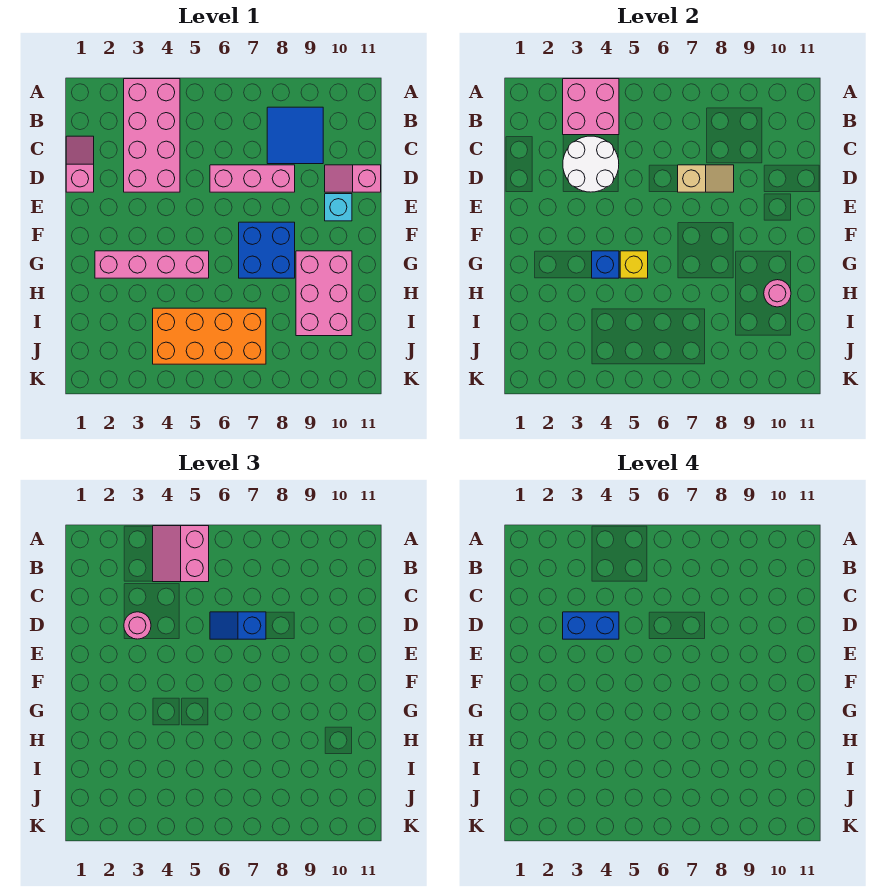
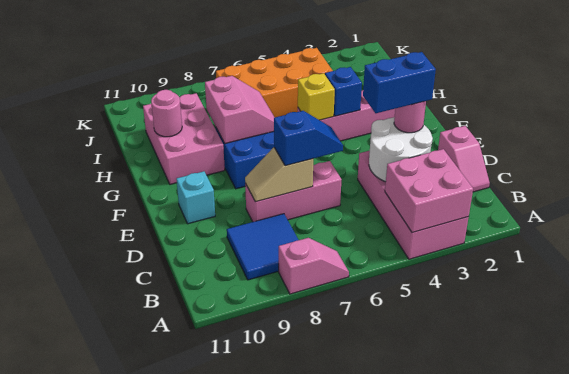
pink slope A4:B5 level 3 top 5 -> pink slope G7:H8 level 2 top 8
pink slope D10:D11 level 1 top 11 -> pink slope A7:A8 level 1 top 8

